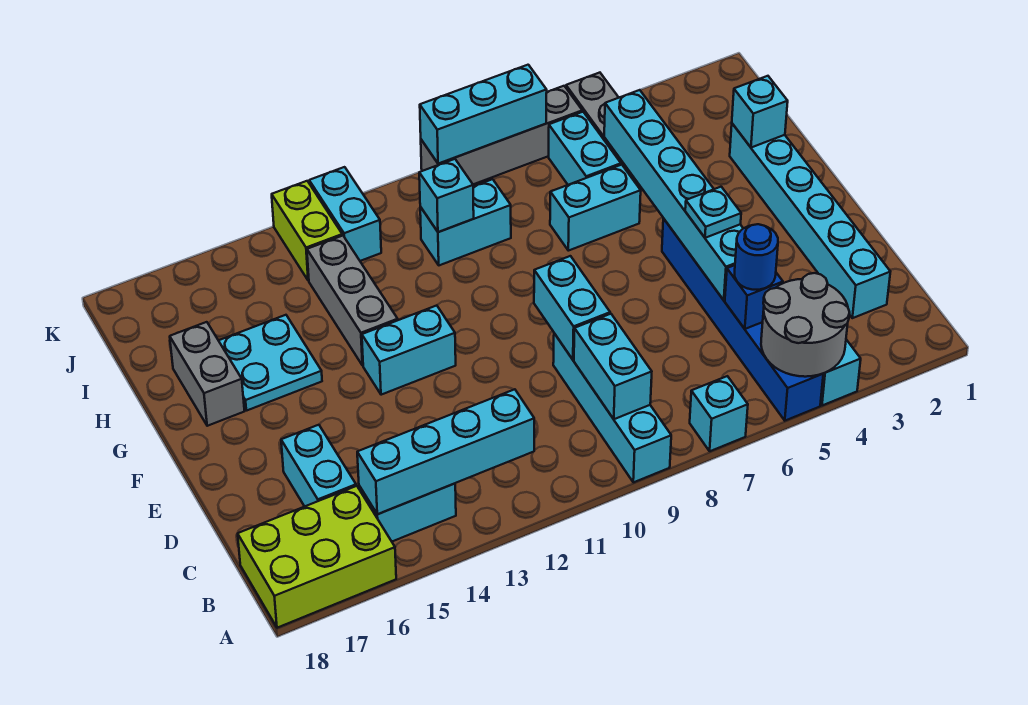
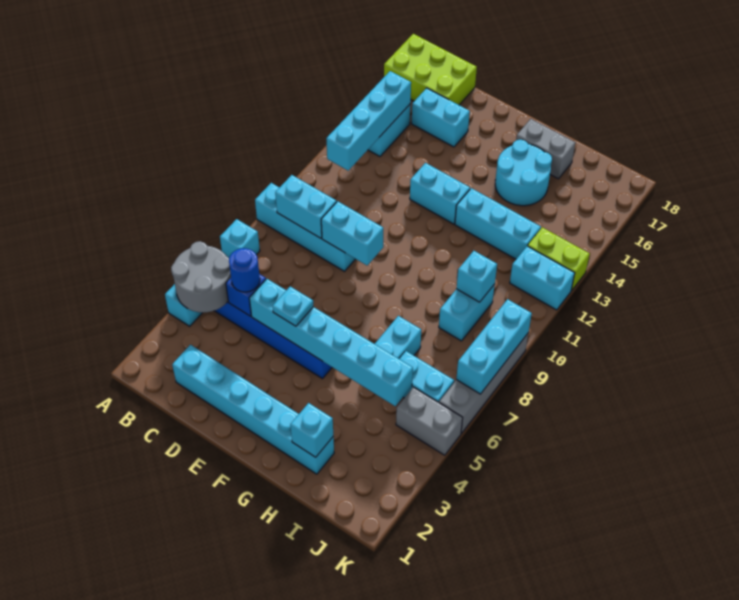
lime brick A16:B18 level 1 -> lime brick A17:C18 level 1
cyan brick F12:F13 level 1 -> cyan brick E13:F13 level 1
grey brick G13:I13 level 1 -> cyan brick G13:I13 level 1
cyan plate G15:H16 level 1 -> cyan round brick G15:H16 level 1

